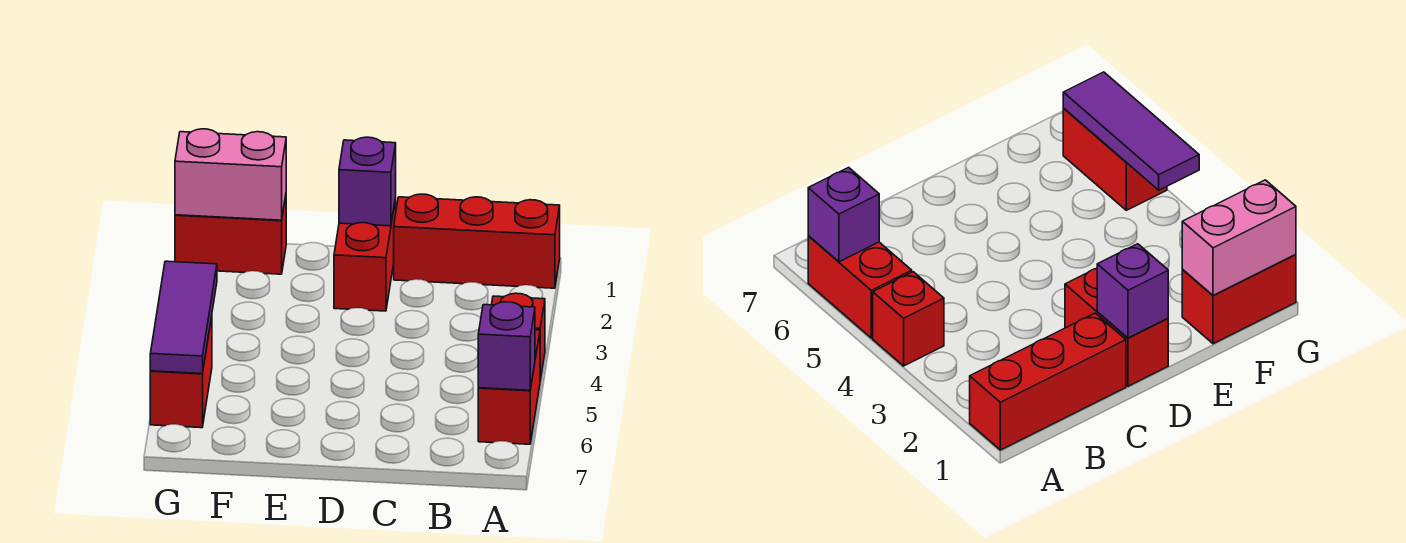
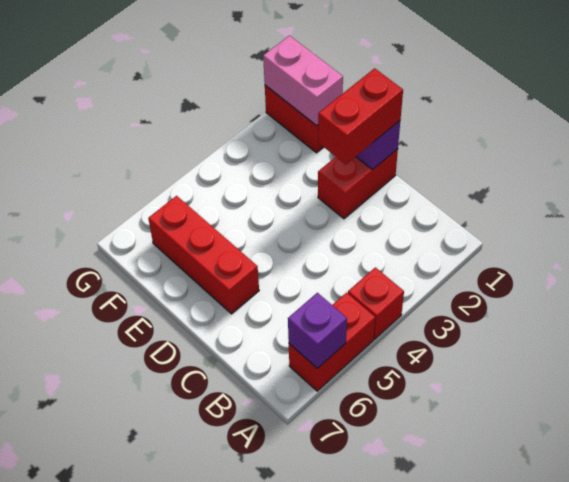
red brick A1:C1 level 1 -> red brick D6:F6 level 1
purple tile G4:G6 level 2 -> none
red brick G5:G6 level 1 -> red brick D1:D2 level 3

